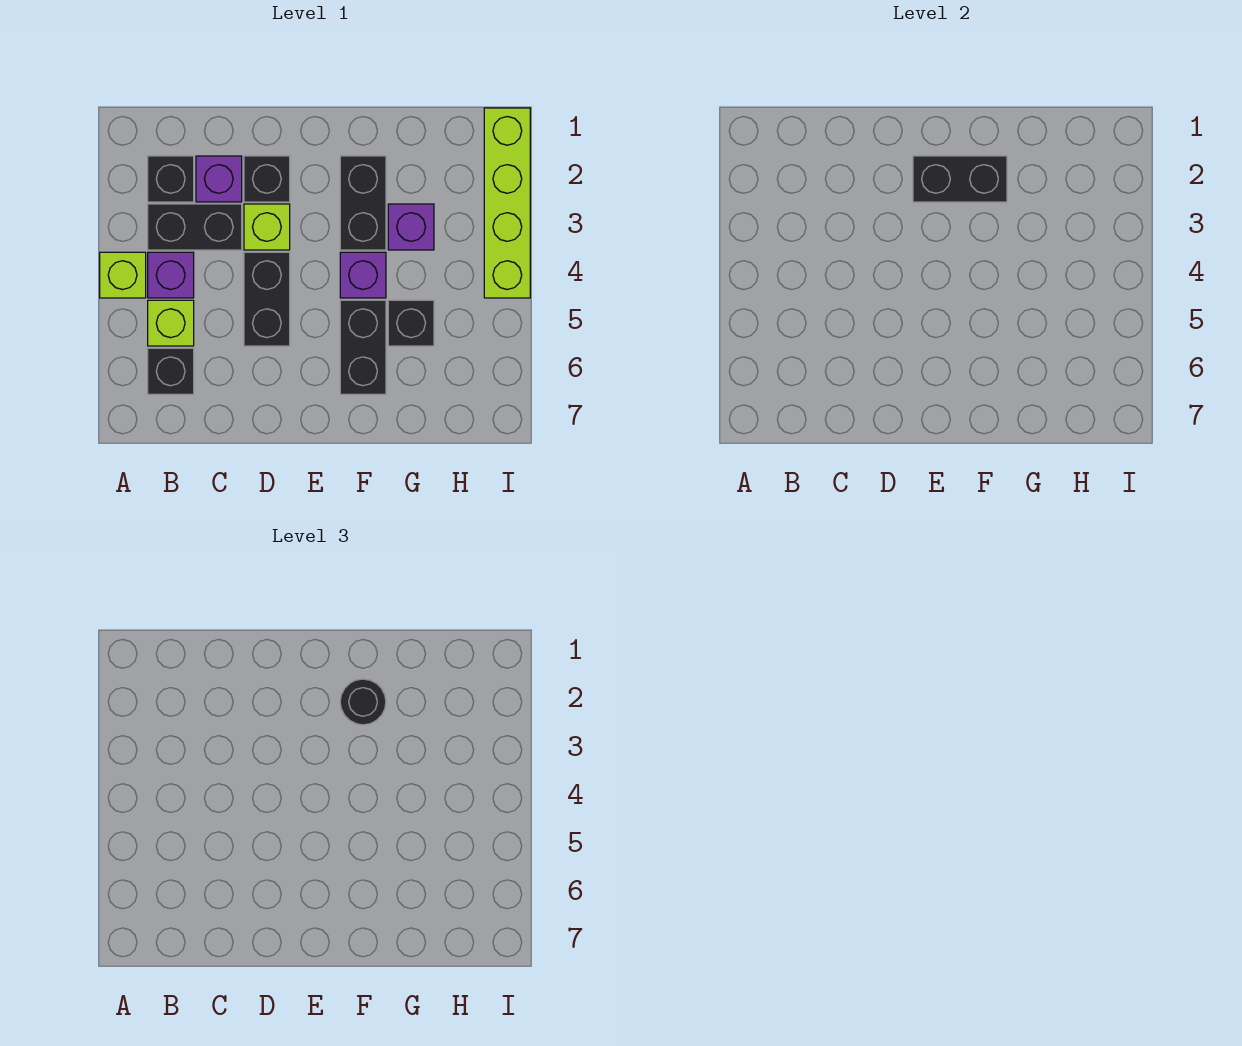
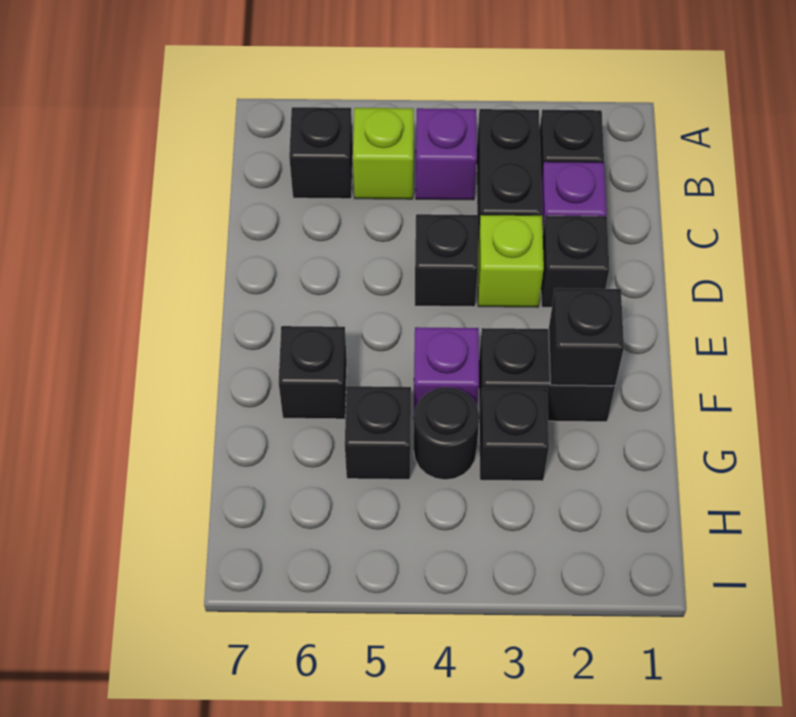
lime brick A4 level 1 -> none
black brick D4:D5 level 1 -> black brick D4 level 1
black brick E2:F2 level 2 -> black brick F2 level 2
black round brick F2 level 3 -> black round brick G4 level 1
black brick F5:F6 level 1 -> black brick F6 level 1
purple brick G3 level 1 -> black brick G3 level 1
lime brick I1:I4 level 1 -> none

